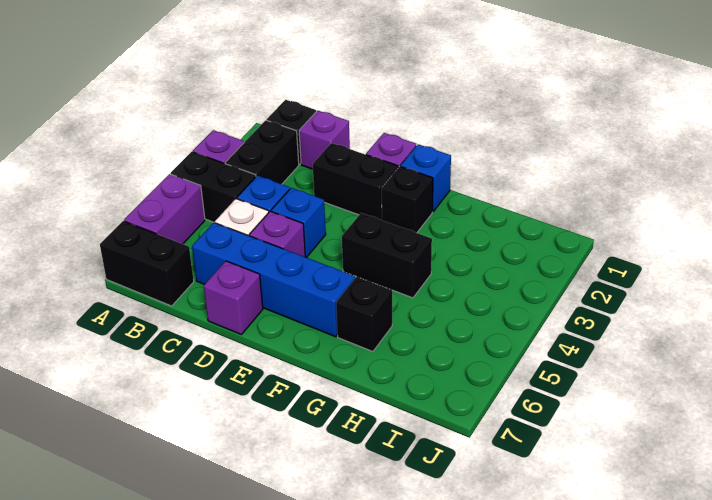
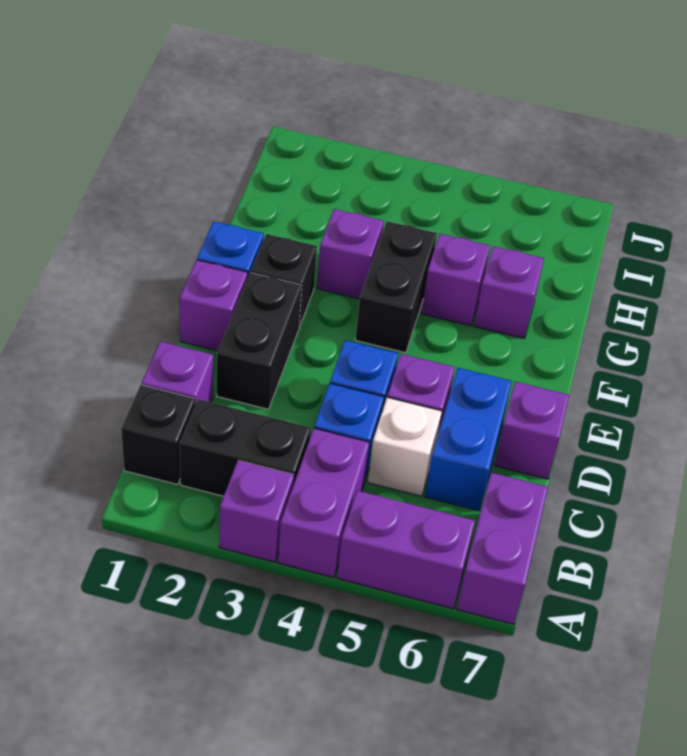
black brick A4:B4 level 1 -> purple brick A4:B4 level 1
black brick A7:B7 level 1 -> purple brick A7:B7 level 1
blue brick C6:F6 level 1 -> blue brick C6:D6 level 1
none -> purple brick G3 level 1
none -> purple brick G5 level 1
black brick G6 level 1 -> purple brick G6 level 1

